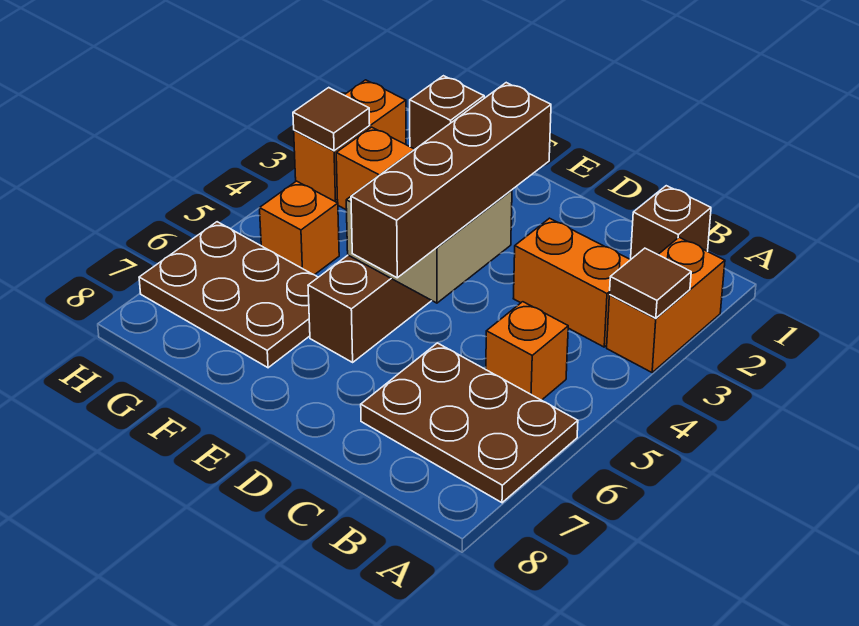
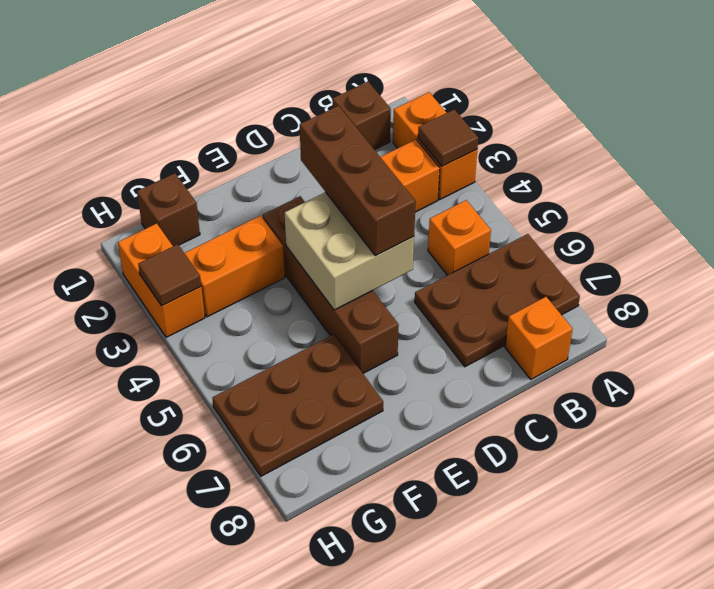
brown brick D3:D6 level 3 -> brown brick D3:D5 level 3
orange brick G5 level 1 -> orange brick B8 level 1

